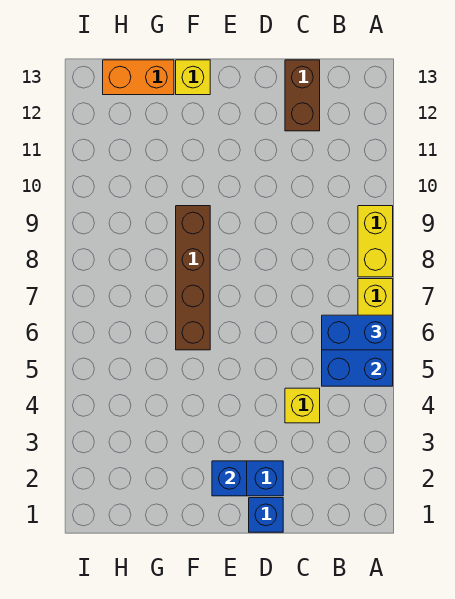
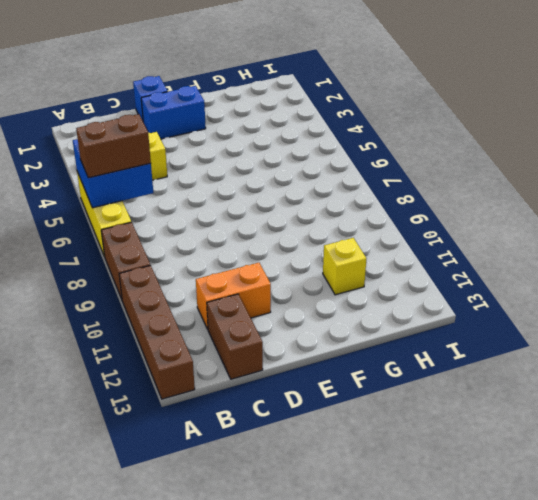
blue brick A6:B6 level 3 -> brown brick A6:B6 level 3
yellow brick A8:A9 level 1 -> brown brick A8:A9 level 1
blue brick E2 level 2 -> none
brown brick F6:F9 level 1 -> brown brick A10:A13 level 1
yellow brick F13 level 1 -> yellow brick G11 level 1
orange brick G13:H13 level 1 -> orange brick C11:D11 level 1

